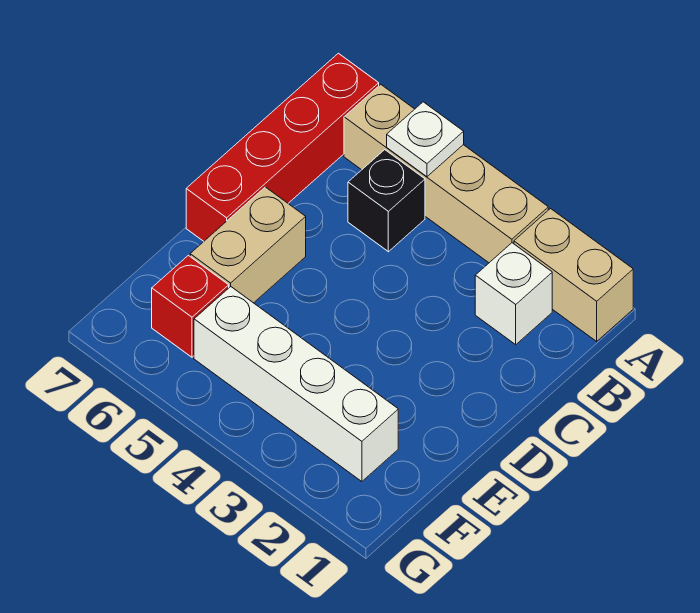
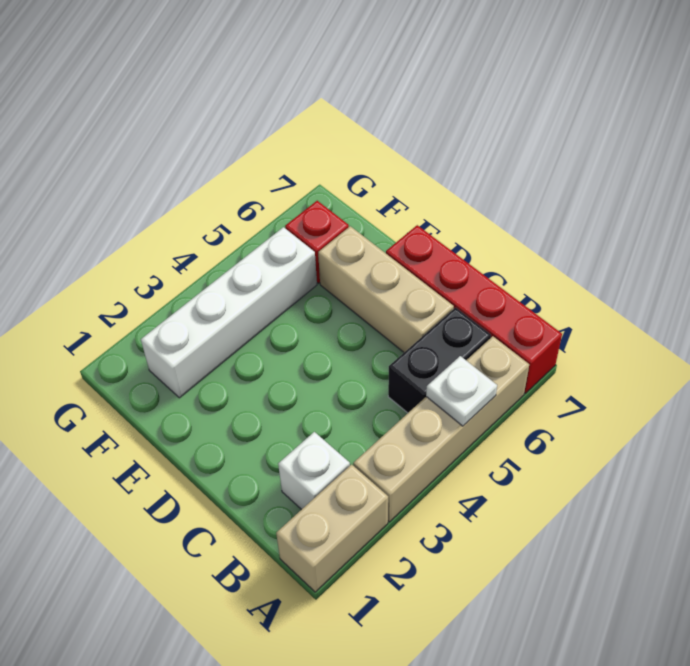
black brick B5 level 1 -> black brick B5:B6 level 1
tan brick D6:E6 level 1 -> tan brick C6:E6 level 1

